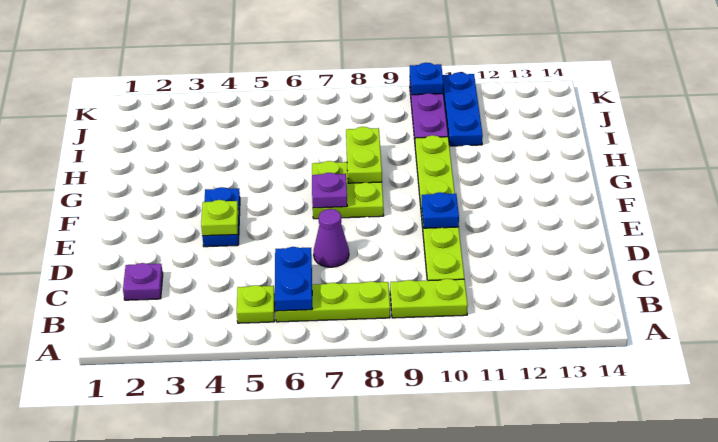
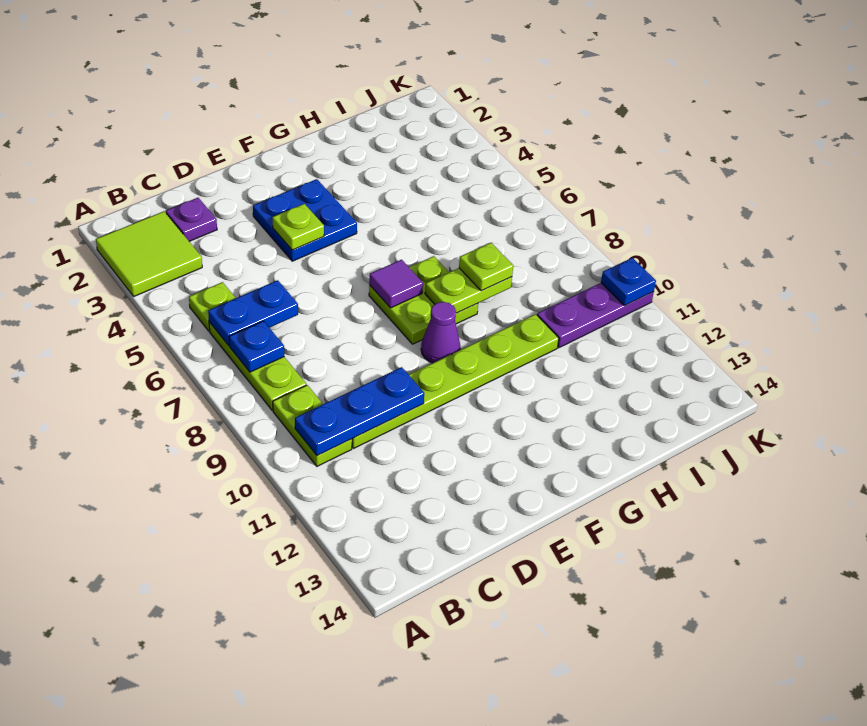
none -> lime tile A2:B3 level 1
purple cone D7 level 1 -> purple cone F9 level 1
blue plate E4:F4 level 1 -> blue plate E3:F4 level 1
blue plate E10 level 2 -> blue plate B7 level 2
purple plate F7 level 2 -> purple tile F7 level 2
none -> lime plate H8 level 3
blue plate I11:K11 level 1 -> blue plate B10:D10 level 2

